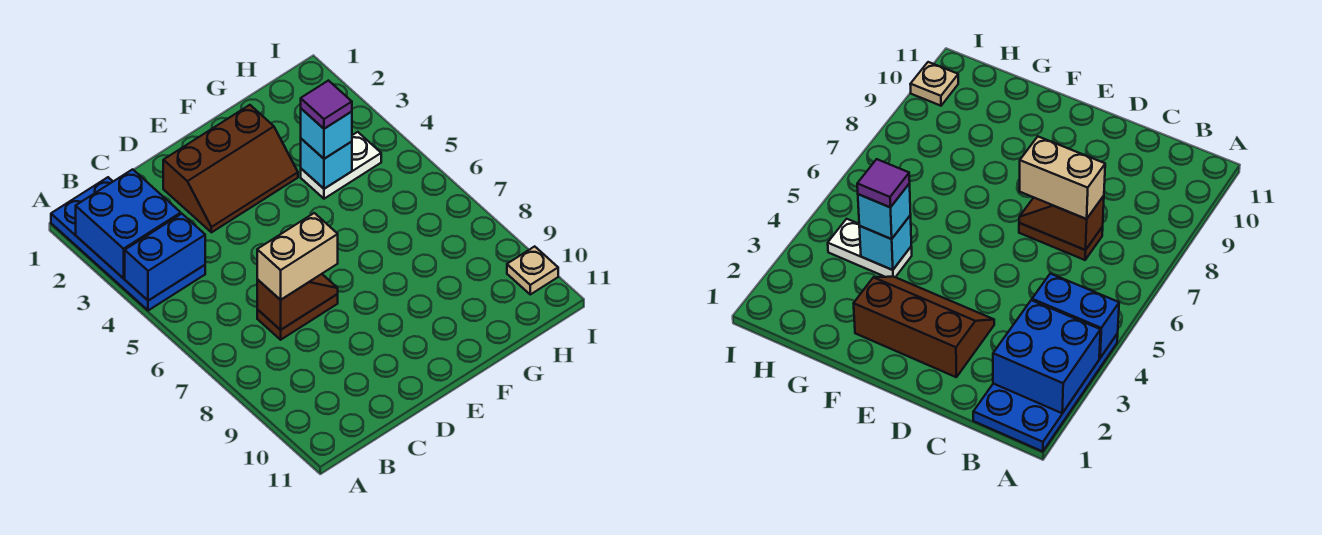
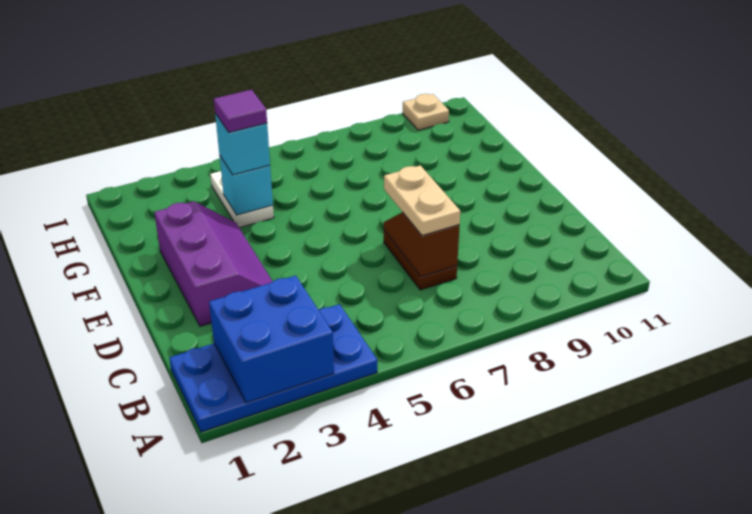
blue brick A4:B4 level 2 -> none
tan brick C7:D7 level 3 -> tan plate C7:D7 level 3
brown slope D2:F3 level 1 top 2 -> purple slope D2:F3 level 1 top 2

